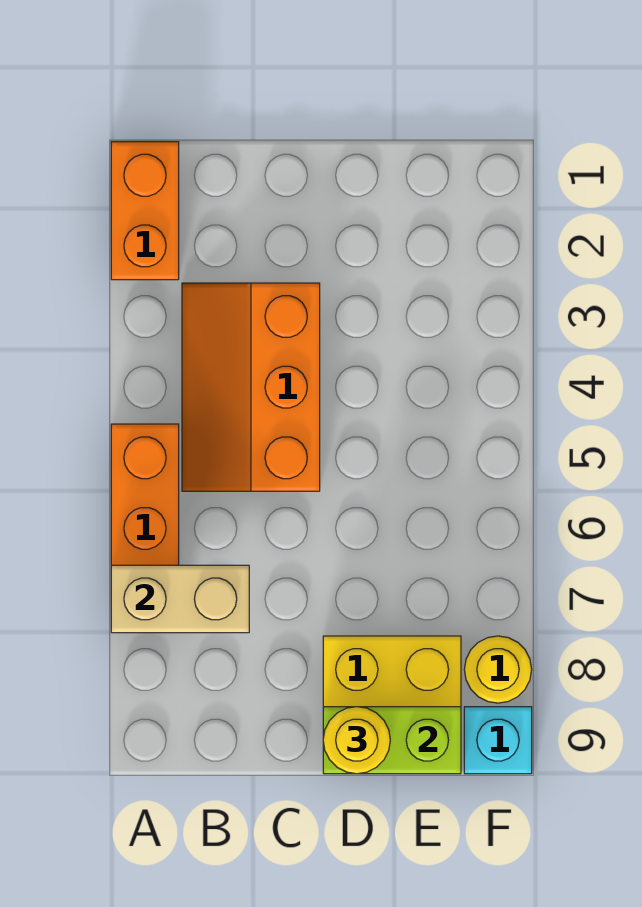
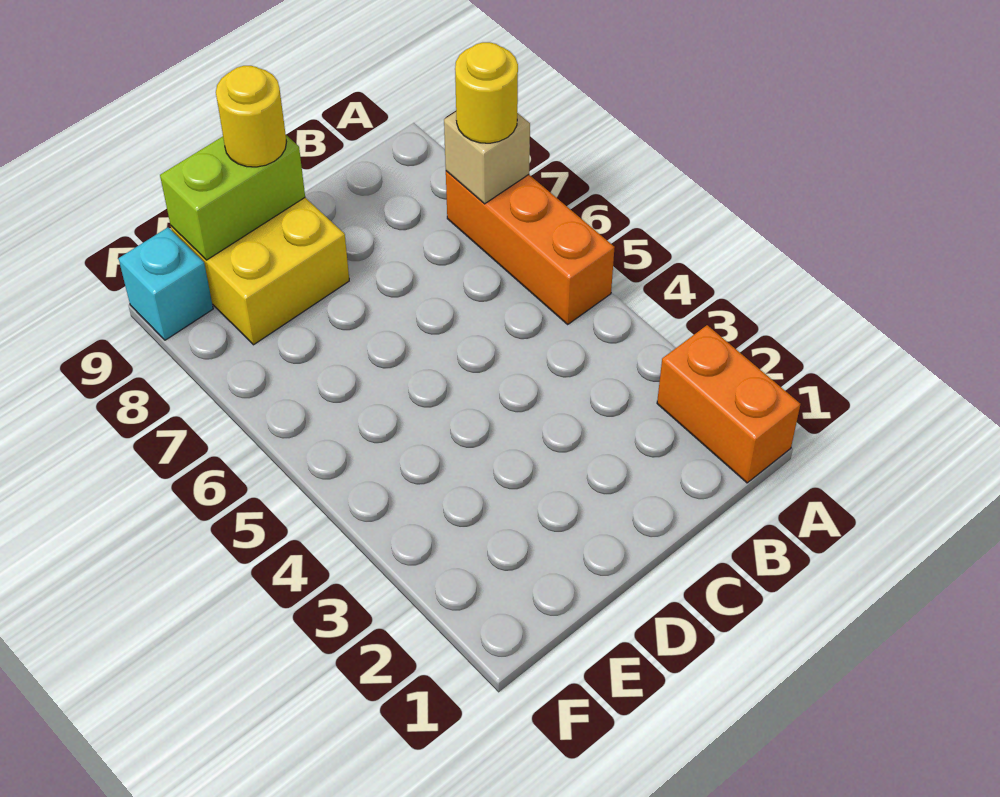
tan brick A7:B7 level 2 -> tan brick A7 level 2
orange slope B3:C5 level 1 top C -> none
yellow round brick F8 level 1 -> yellow round brick A7 level 3

